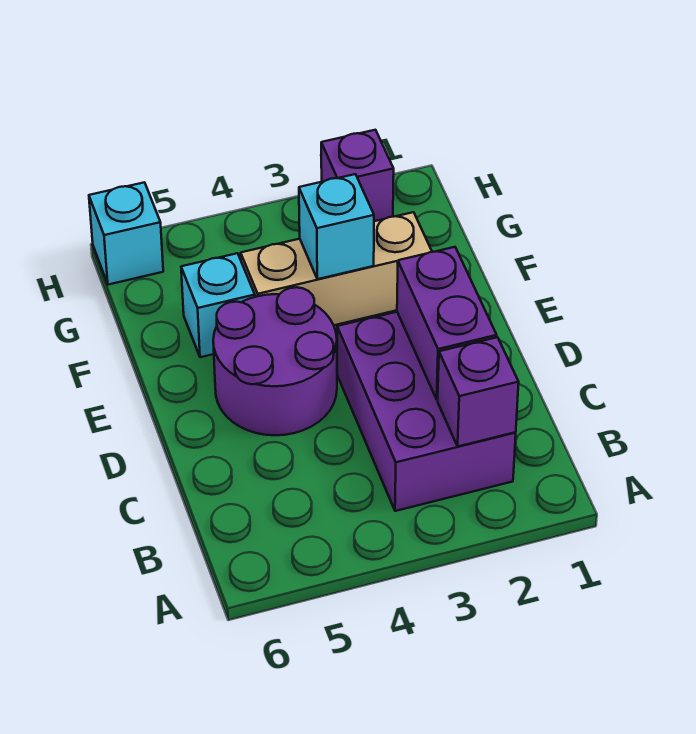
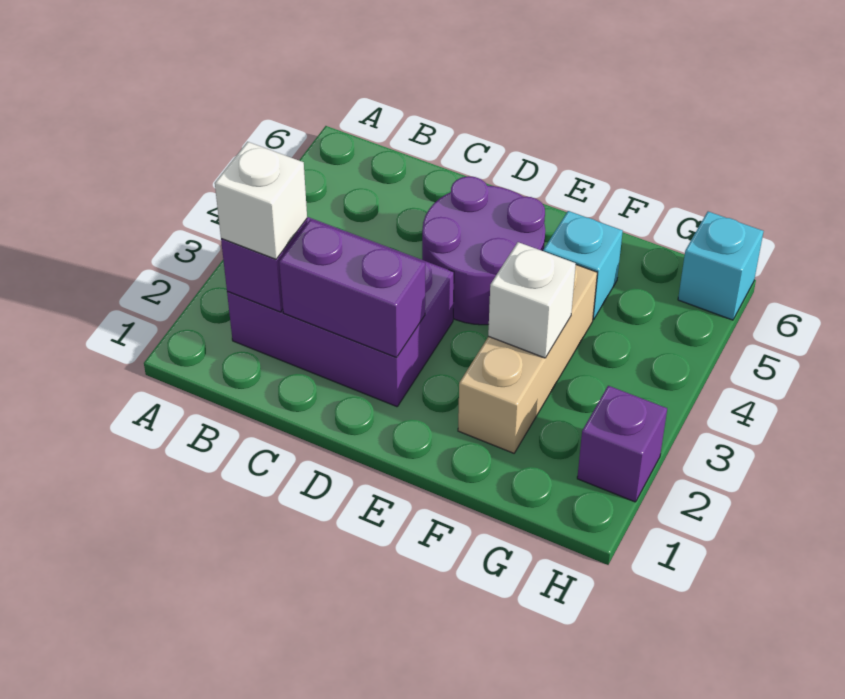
none -> white brick B2 level 3
cyan brick F3 level 2 -> white brick F3 level 2

